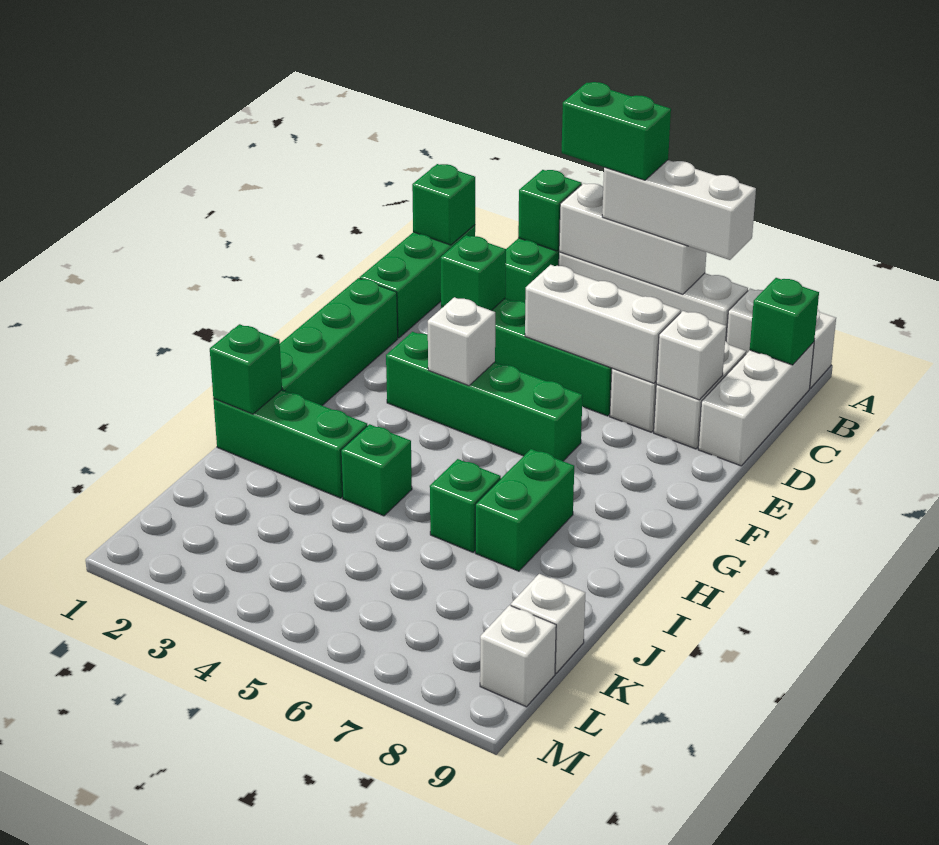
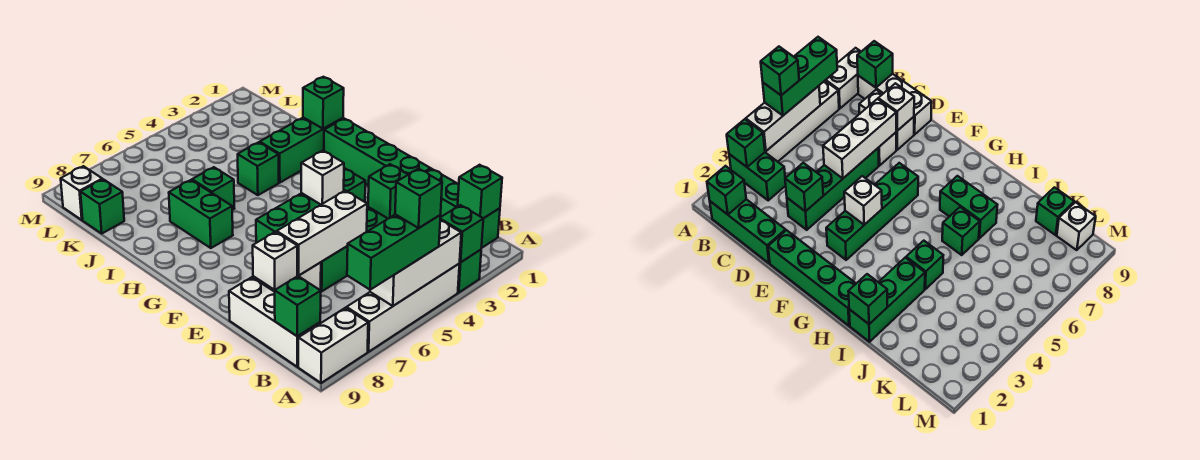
green brick A4:A5 level 4 -> green brick A5 level 4
white brick A5:A7 level 3 -> green brick A5:A7 level 3
white brick K9 level 1 -> green brick K9 level 1

